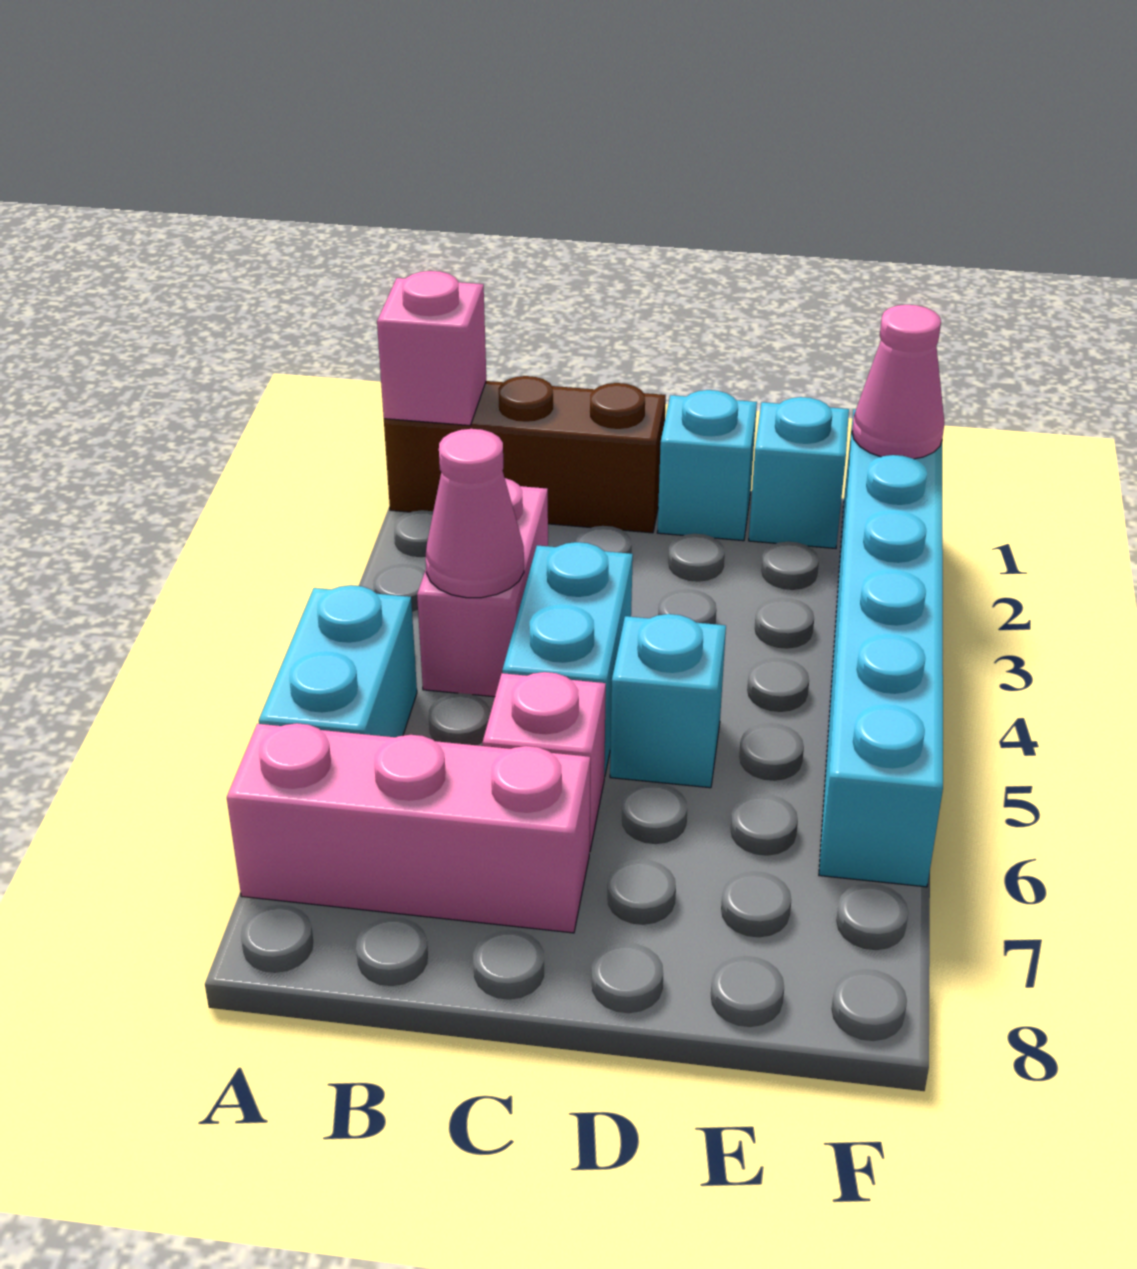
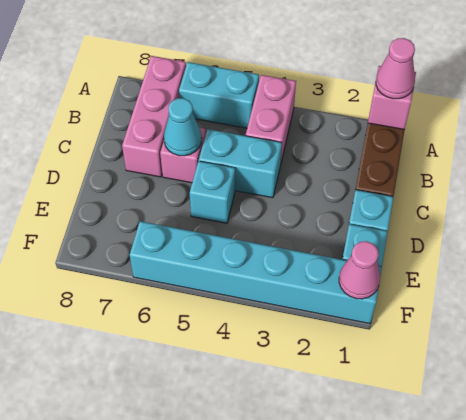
pink brick B3:B4 level 1 -> pink brick A4:B4 level 1
pink cone B4 level 2 -> pink cone A1 level 3
none -> cyan cone C6 level 2

